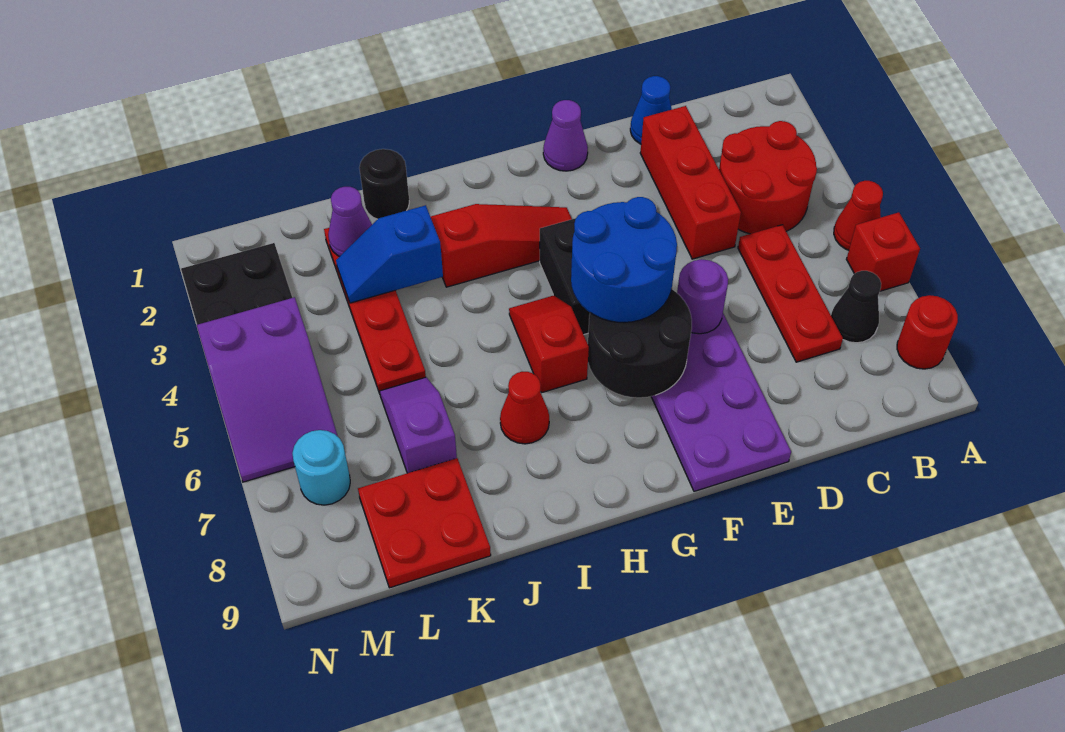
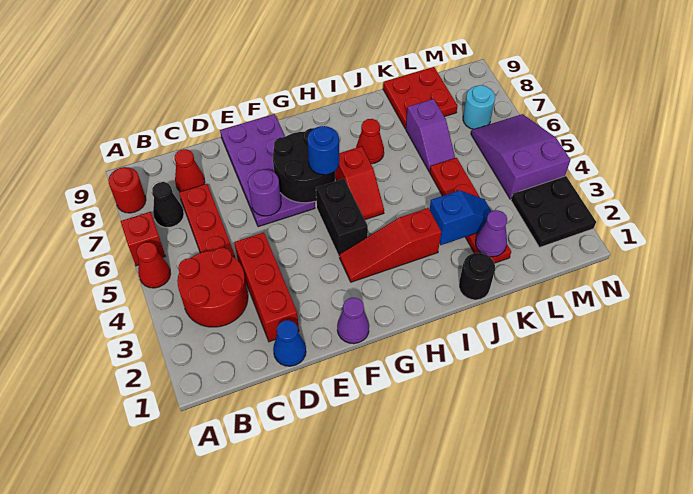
none -> red cone C8 level 1
blue round brick F5:G6 level 3 -> blue round brick G6 level 3

